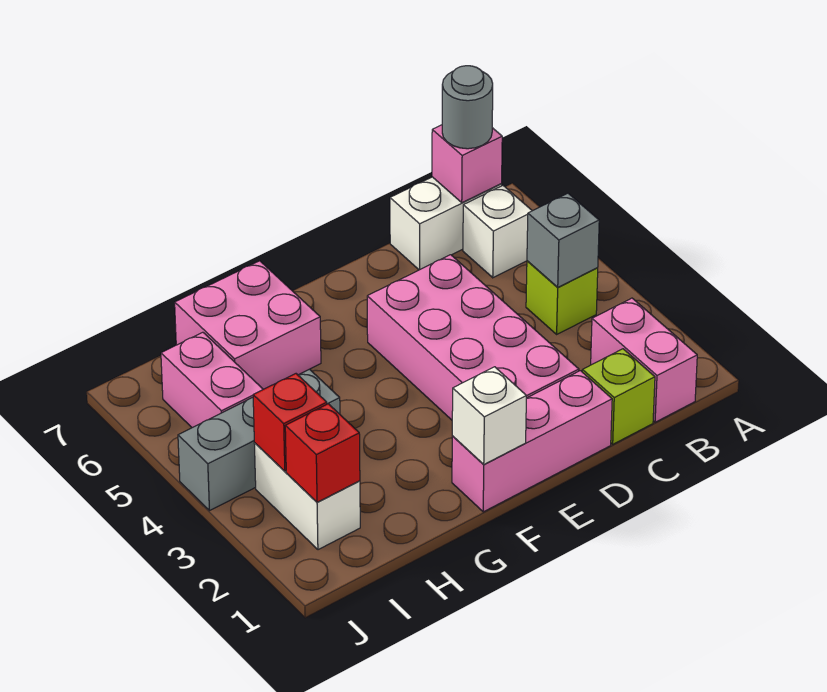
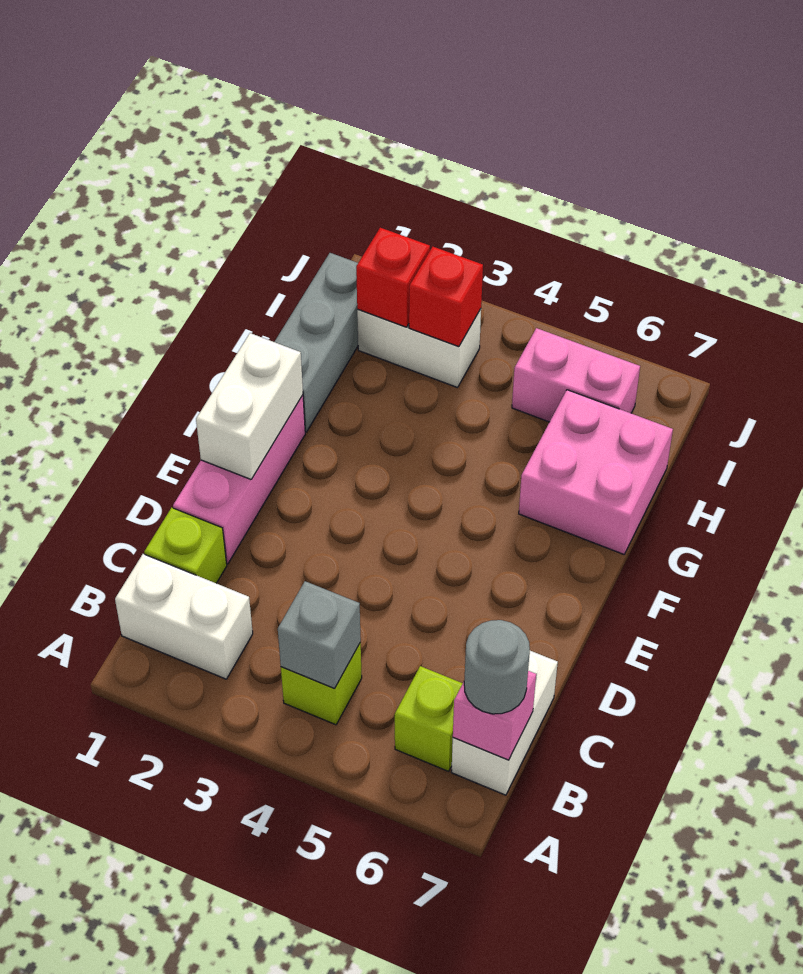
pink brick B1:B2 level 1 -> white brick B1:B2 level 1
white brick B6 level 1 -> lime brick B6 level 1
pink brick D2:E5 level 1 -> none
white brick F1 level 2 -> white brick E1:F1 level 2
grey brick H4:J4 level 1 -> grey brick G1:I1 level 1

